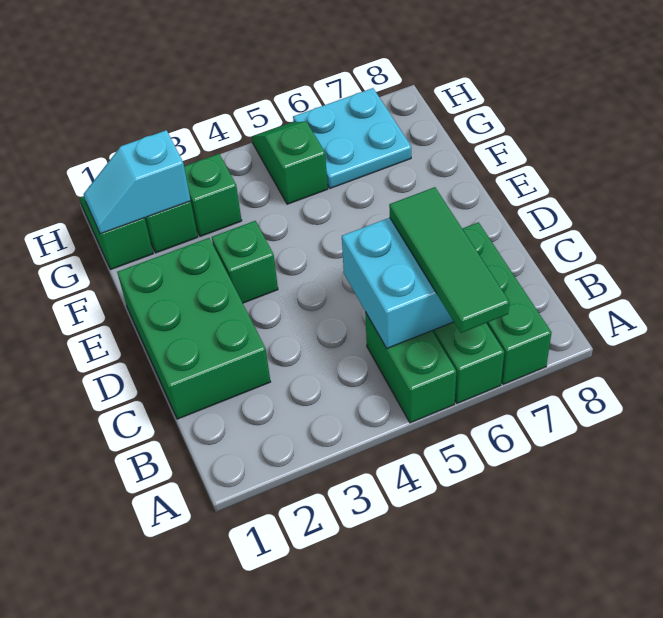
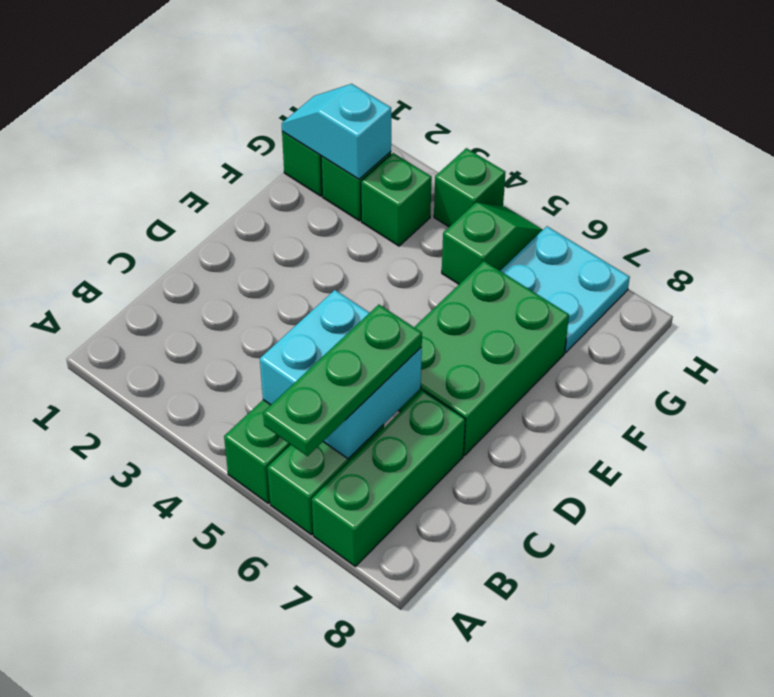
green tile A6:C6 level 3 -> green plate A6:C6 level 3
green brick C1:E2 level 1 -> green brick D6:F7 level 1
green brick E3 level 1 -> green brick H4 level 1

